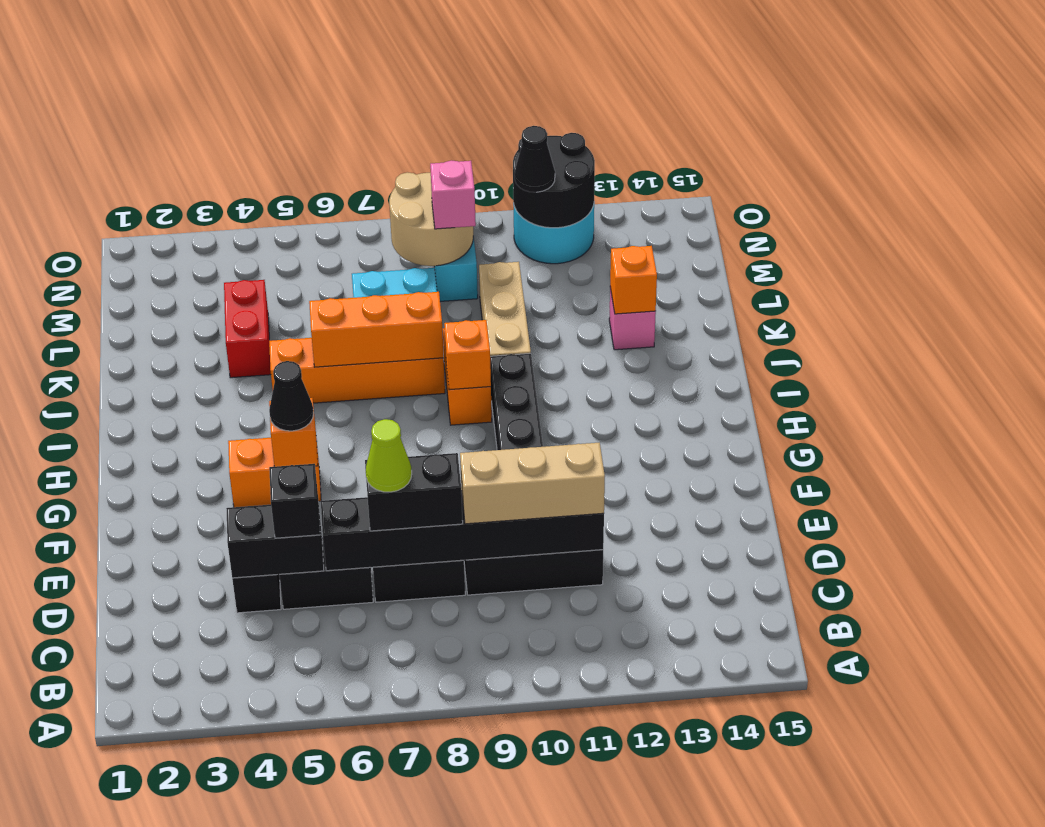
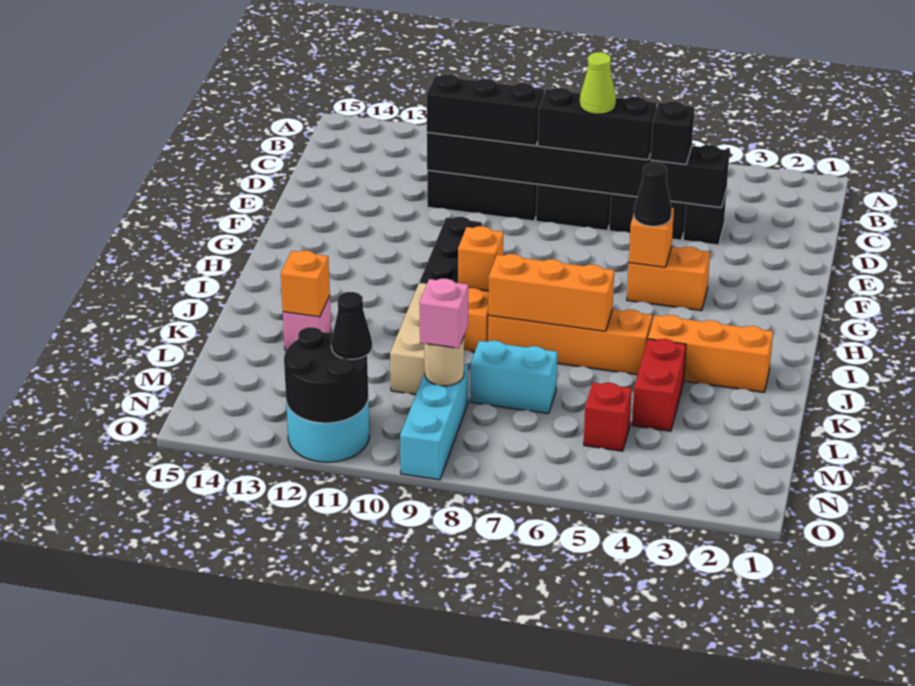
black brick D7:D8 level 3 -> black brick D6:D8 level 3
tan brick D9:D11 level 3 -> black brick D9:D11 level 3
none -> orange brick J2:J4 level 1
none -> red brick M5 level 1
tan round brick M8:N9 level 2 -> tan round brick M9 level 2

